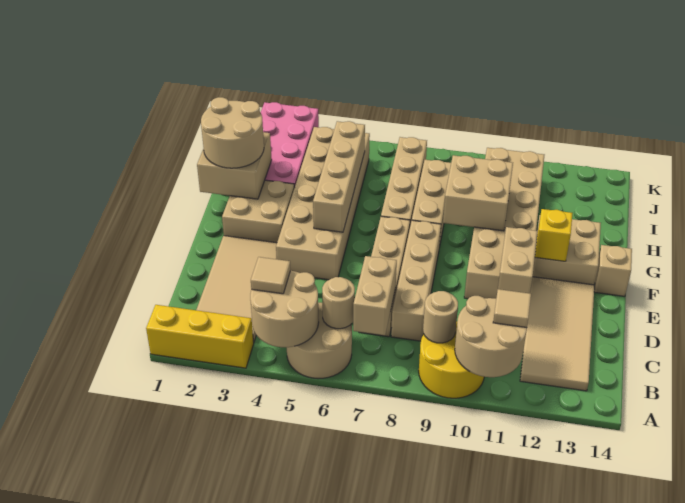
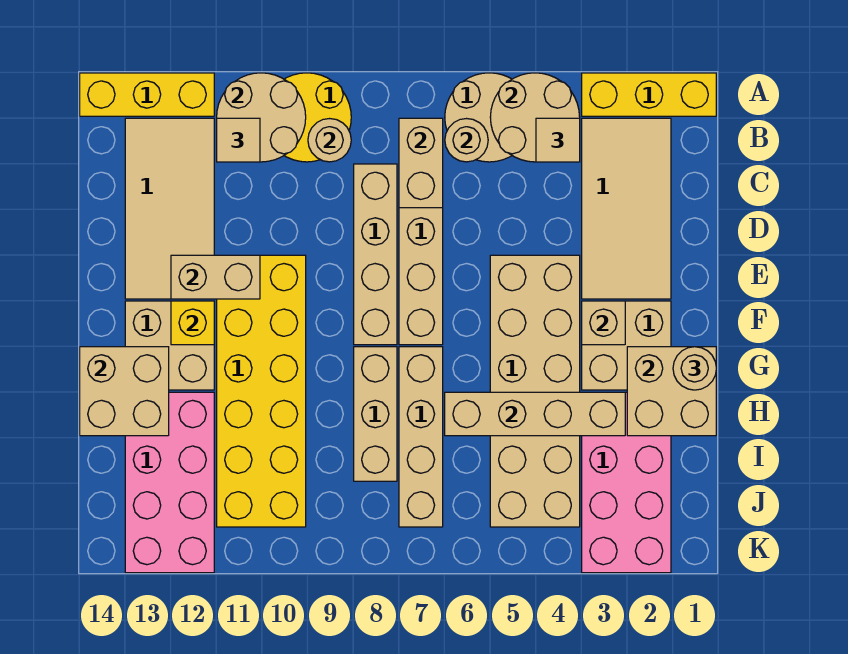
none -> yellow brick A12:A14 level 1
tan brick D11:E11 level 2 -> tan brick E11:E12 level 2
tan brick E10:J11 level 1 -> yellow brick E10:J11 level 1
tan brick F5:I5 level 2 -> tan brick H3:H6 level 2
tan brick F14 level 1 -> tan brick F3 level 2
tan round brick G1:H2 level 3 -> tan round brick G1 level 3
tan brick G9:H10 level 2 -> tan brick G13:H14 level 2
none -> pink brick H12:K13 level 1

